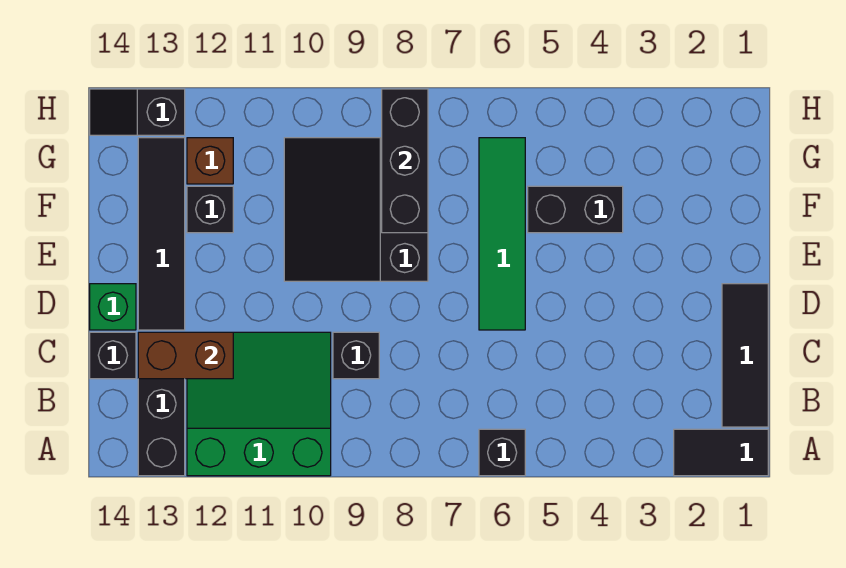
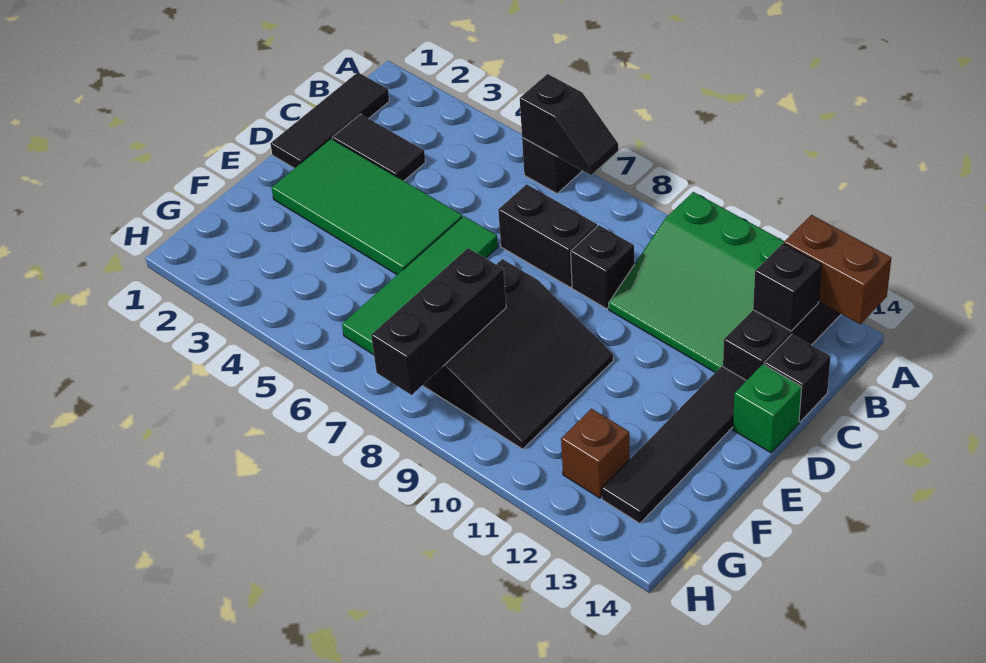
black tile A1:A2 level 1 -> black tile C2:C3 level 1
brown brick C12:C13 level 2 -> brown brick A13:A14 level 2
none -> green tile D2:E5 level 1
black brick F4:F5 level 1 -> black brick C7:C8 level 1
black brick F12 level 1 -> black brick B13 level 2
black slope H13:H14 level 1 top 13 -> black slope A6:A7 level 2 top 6

